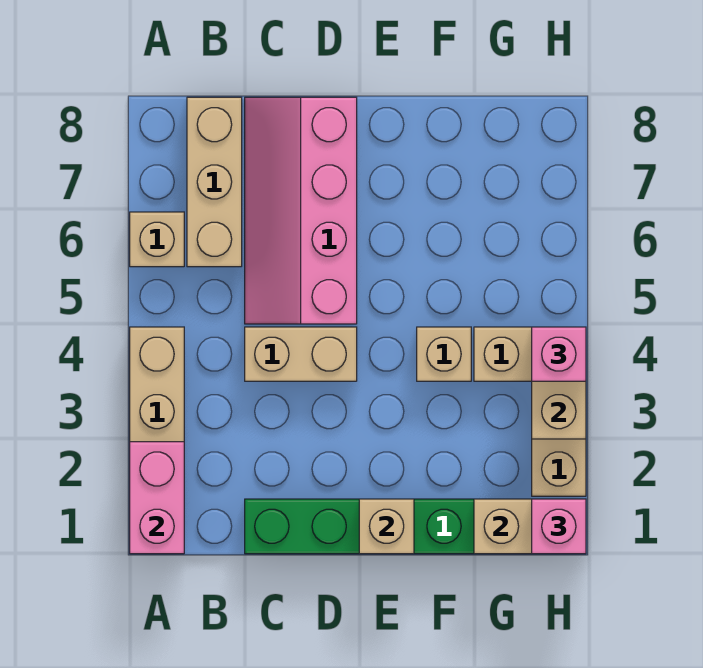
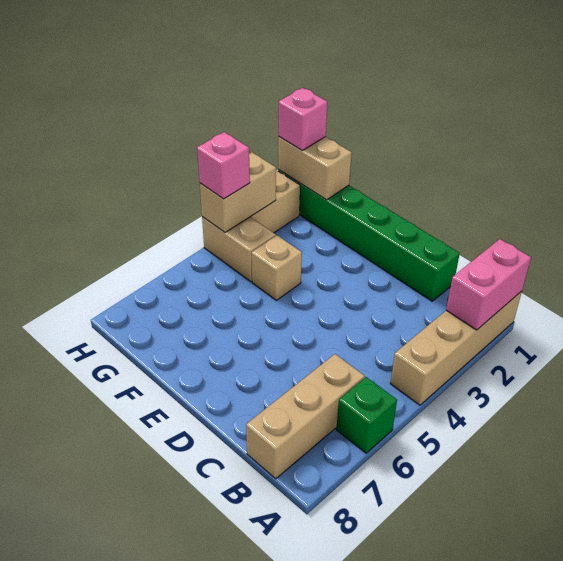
tan brick A6 level 1 -> green brick A6 level 1
tan brick C4:D4 level 1 -> none
pink slope C5:D8 level 1 top D -> none
tan brick E1 level 2 -> none

